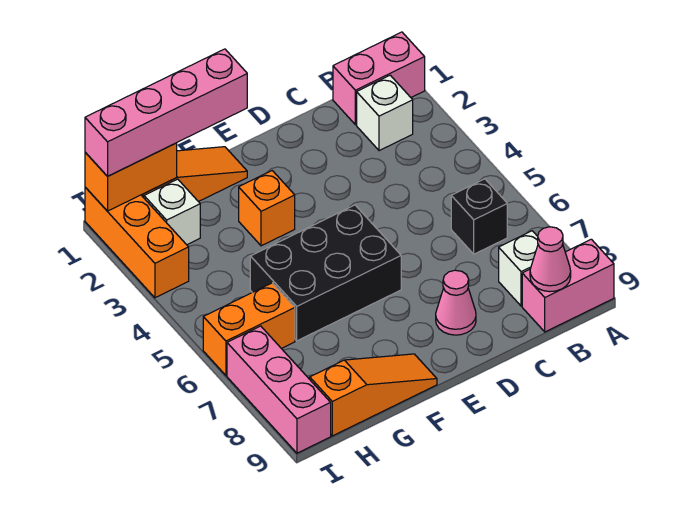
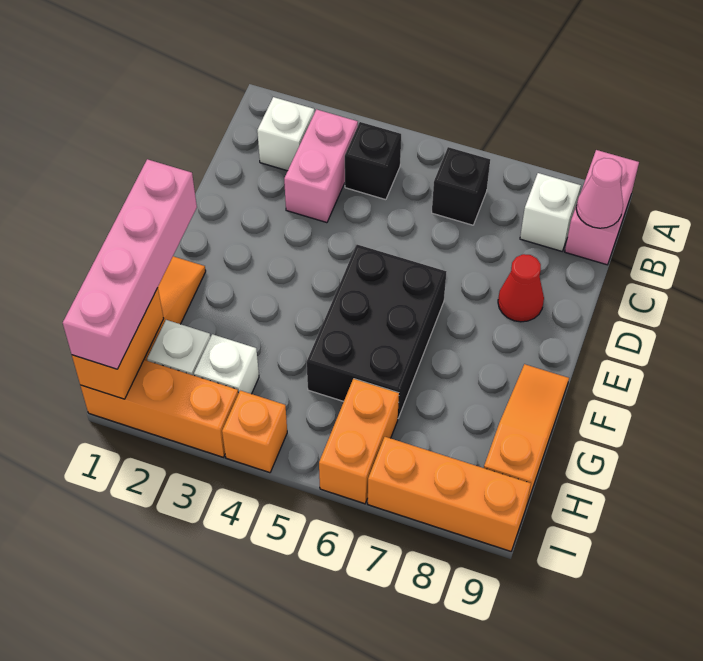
pink brick A1:B1 level 1 -> pink brick B3:C3 level 1
none -> black brick B4 level 1
pink cone D8 level 1 -> red cone D8 level 1
orange brick F3 level 1 -> orange brick I4 level 1
none -> white brick H3 level 1
pink brick I7:I9 level 1 -> orange brick I7:I9 level 1

